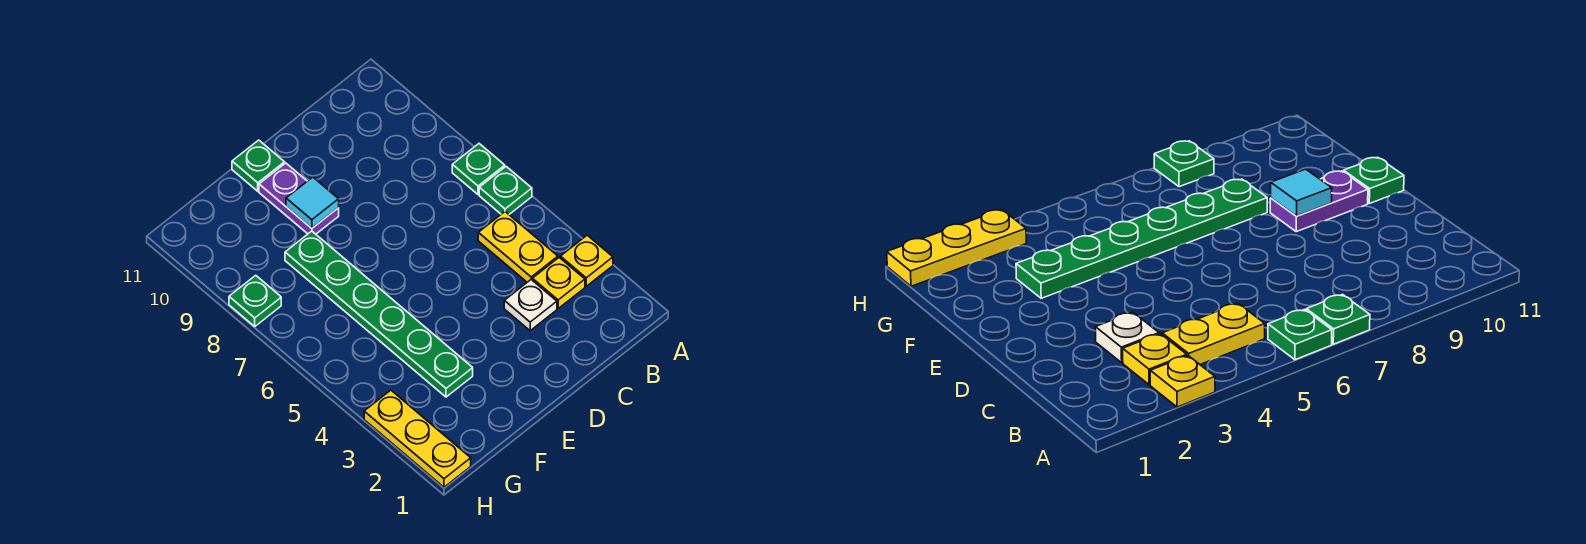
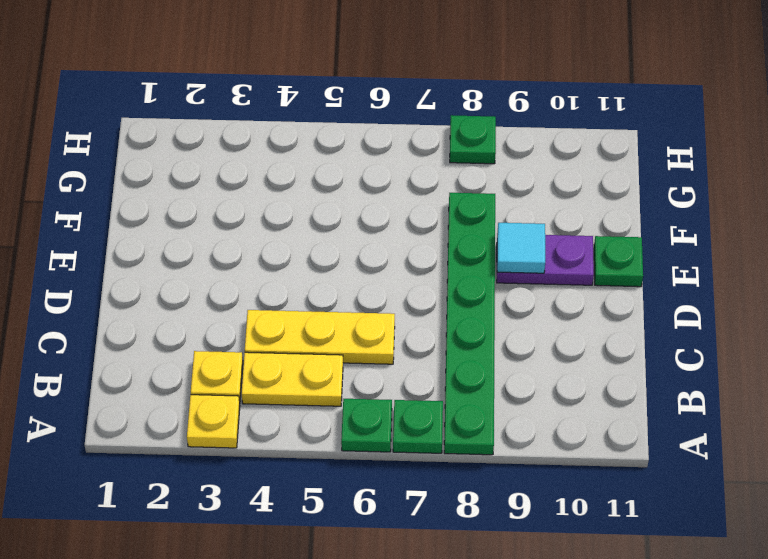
white plate C3 level 1 -> none
green plate F3:F8 level 1 -> green plate A8:F8 level 1
yellow plate H1:H3 level 1 -> yellow plate C4:C6 level 1

